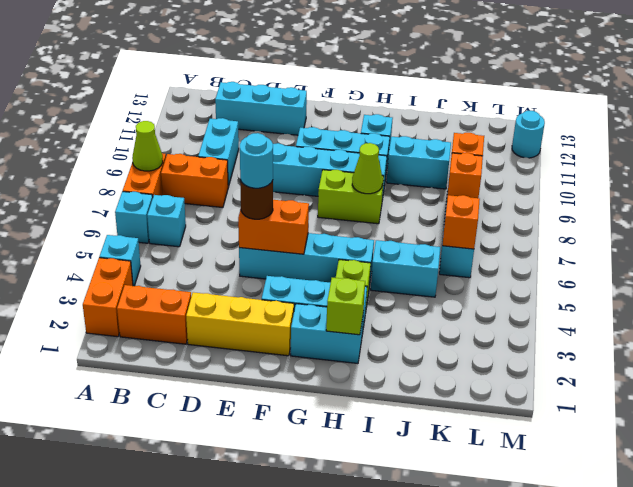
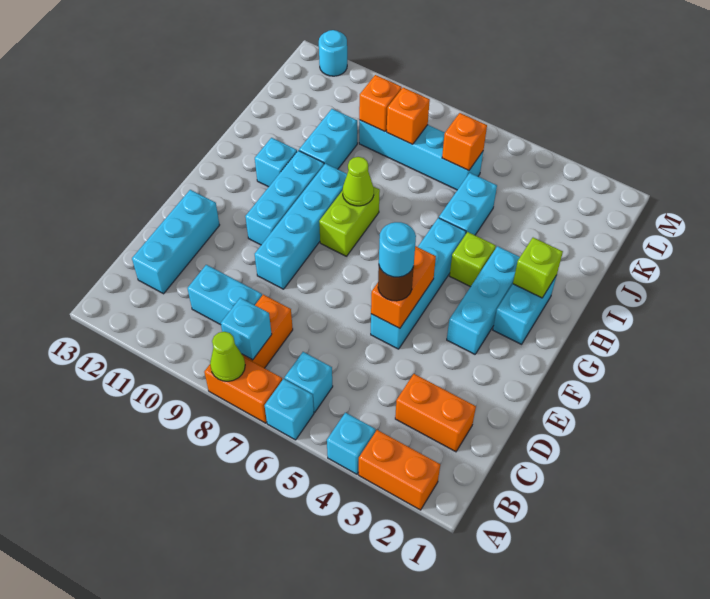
orange brick B2:C2 level 1 -> orange brick C2:C3 level 1
none -> cyan brick B8 level 2
yellow brick D2:F2 level 1 -> none

